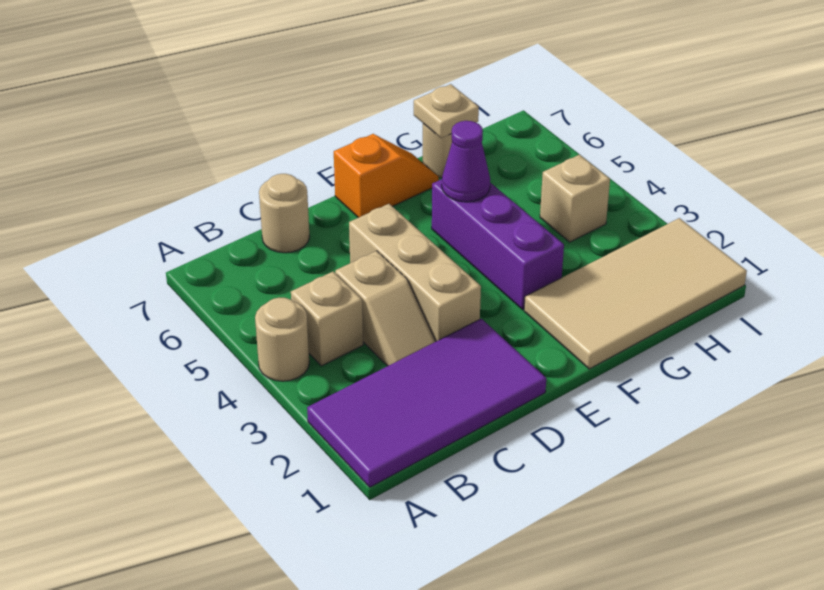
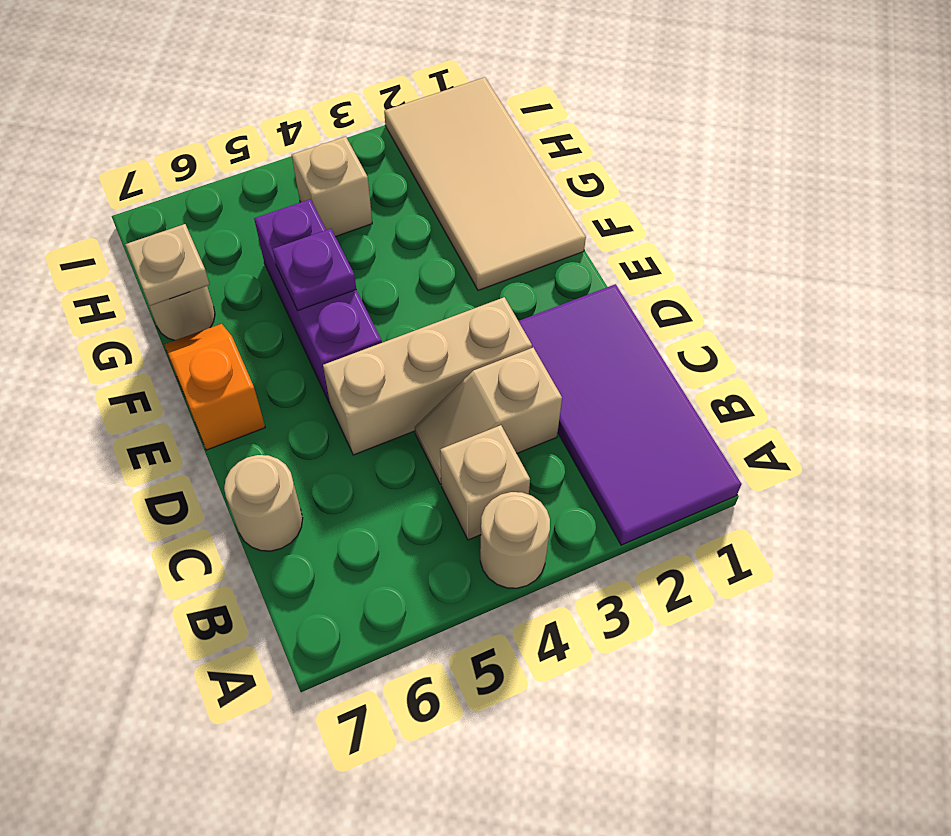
tan slope C3:C4 level 1 top 4 -> tan slope C3:C4 level 1 top 3
purple brick F3:F5 level 1 -> purple brick E5:G5 level 1
purple cone F5 level 2 -> purple plate F5 level 2

